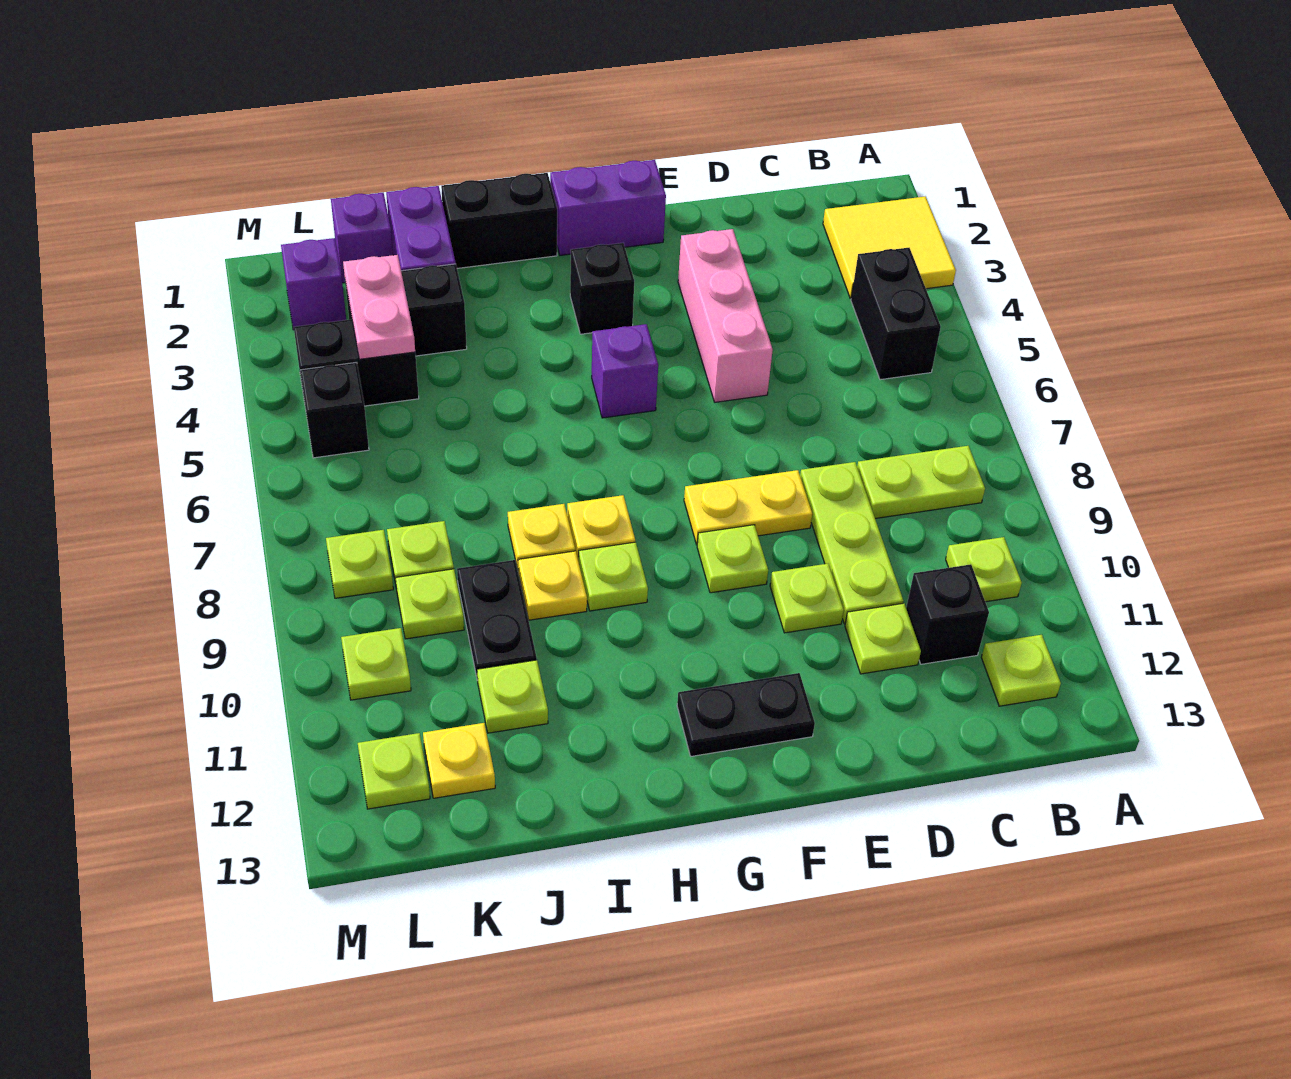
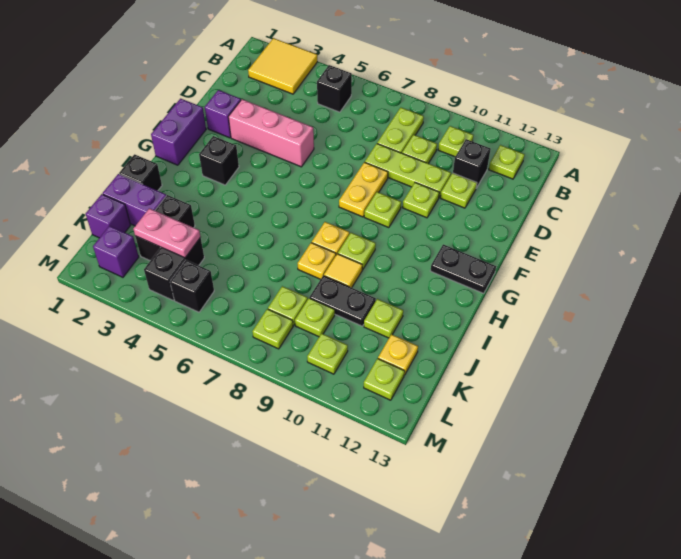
black brick B4:B5 level 1 -> black brick B5 level 1
none -> lime plate C9 level 1
black plate F12:G12 level 1 -> black plate G12:G13 level 1
purple brick G5 level 1 -> purple brick E2 level 1
black brick H1:I1 level 1 -> black brick I1 level 1
yellow plate I9 level 1 -> yellow tile I9 level 1

